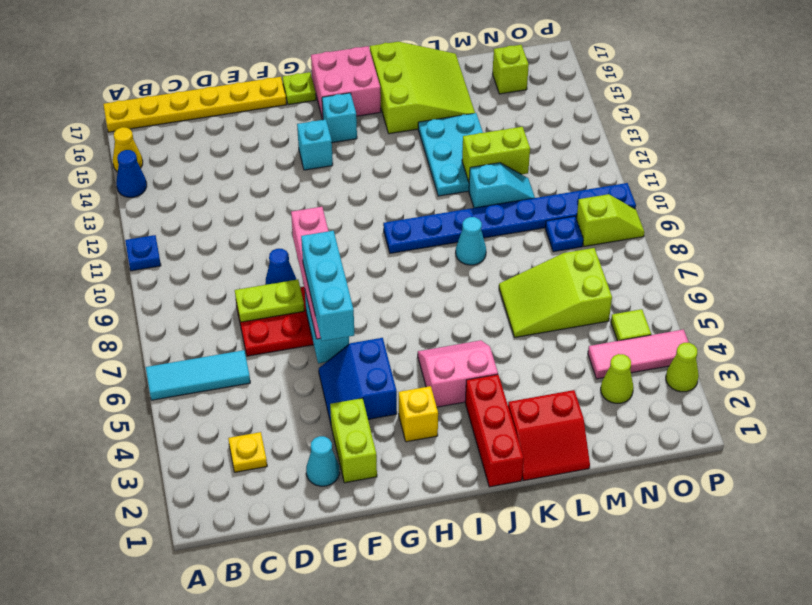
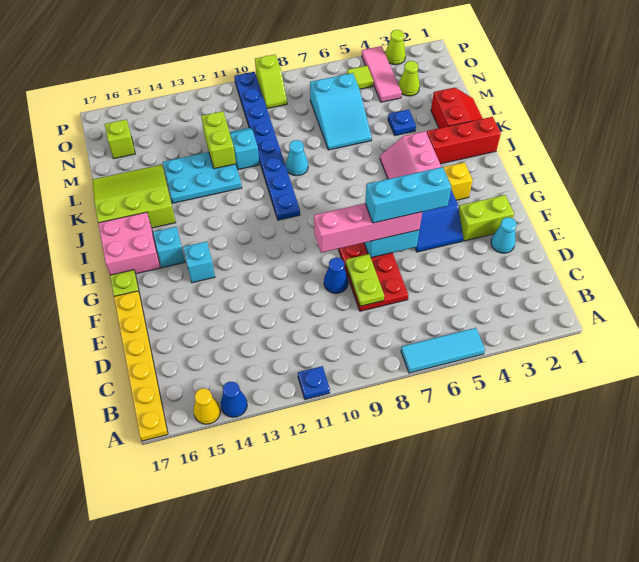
cyan tile A6:C6 level 1 -> cyan tile A5:A7 level 1
yellow plate C3 level 1 -> none
lime slope L6:N7 level 1 top N -> cyan slope L6:N7 level 1 top N
blue plate N9 level 1 -> blue plate L4 level 1
lime slope O9:P9 level 1 top O -> lime slope O9:P9 level 1 top P

